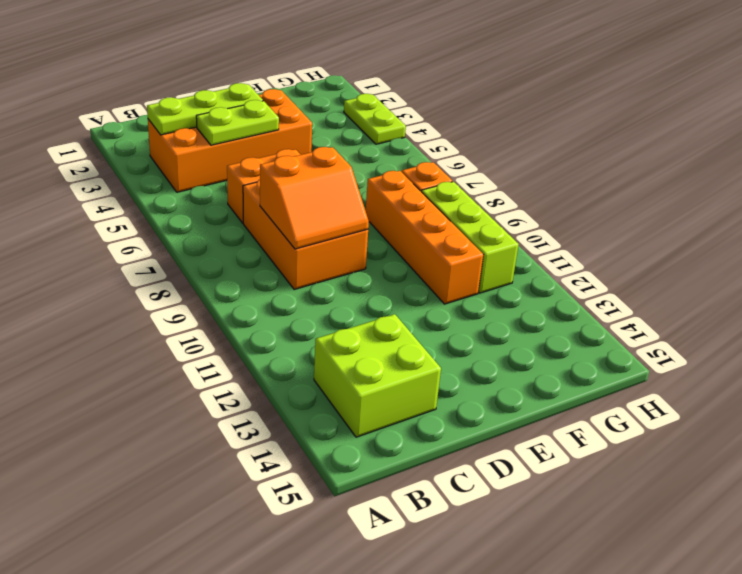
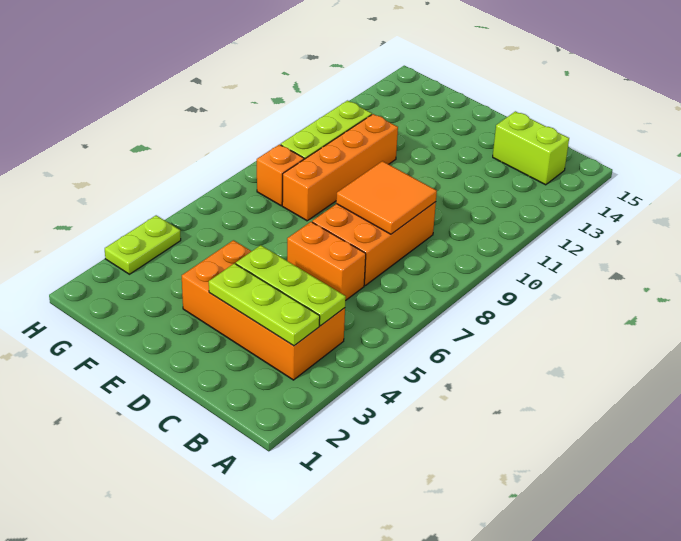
lime brick B13:C14 level 1 -> lime brick B14:C14 level 1
lime plate C4:D4 level 2 -> lime plate B4:D4 level 2
orange slope C8:D9 level 2 top 8 -> orange tile C8:D9 level 2

